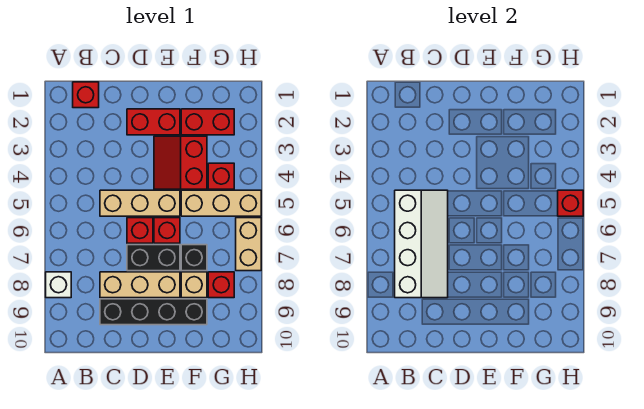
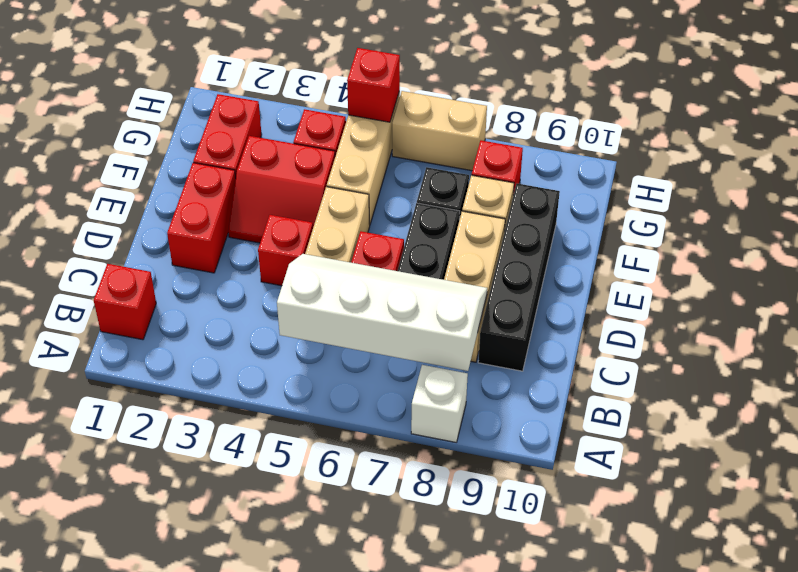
red brick E6 level 1 -> red brick D4 level 1

